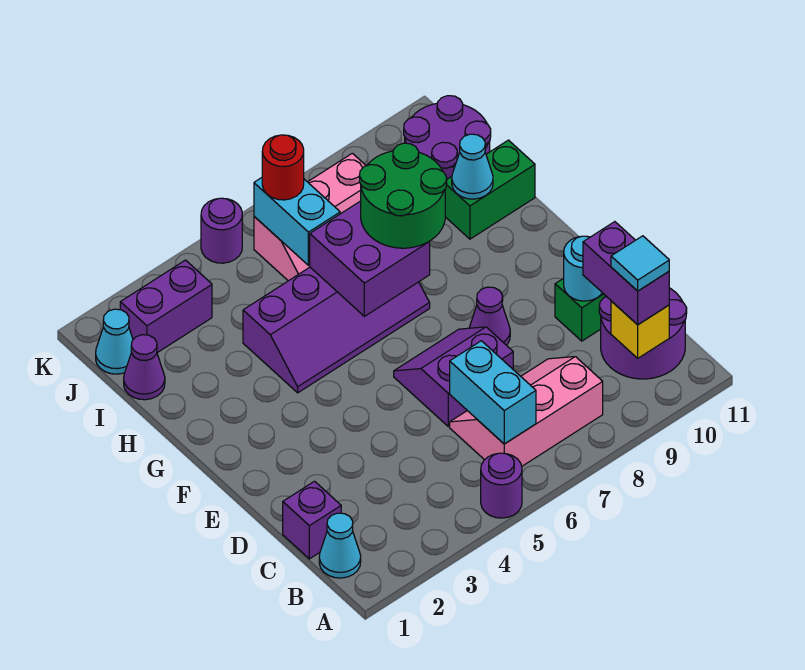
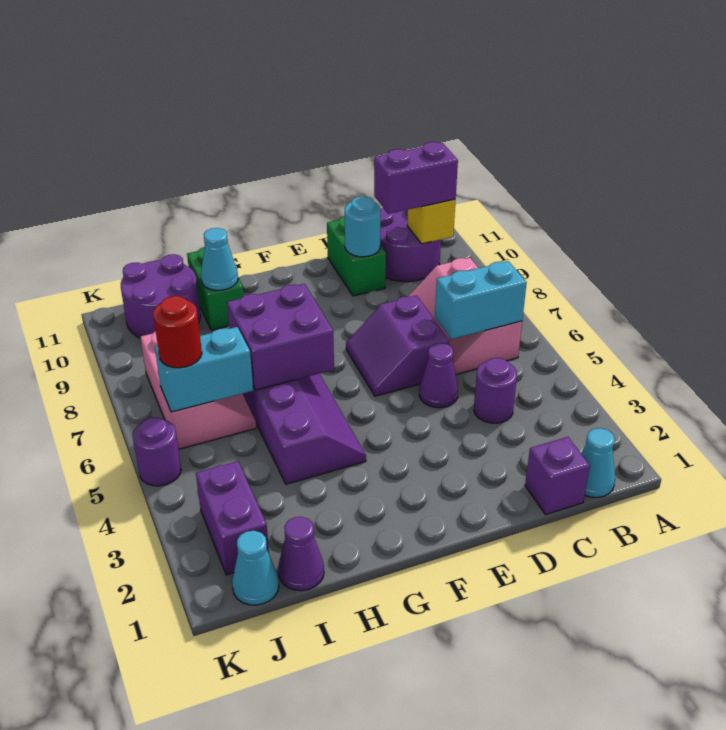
purple round brick A5 level 1 -> purple round brick C4 level 1
cyan tile B10 level 4 -> none
purple cone E8 level 1 -> purple cone D5 level 1
green round brick G7:H8 level 3 -> none

